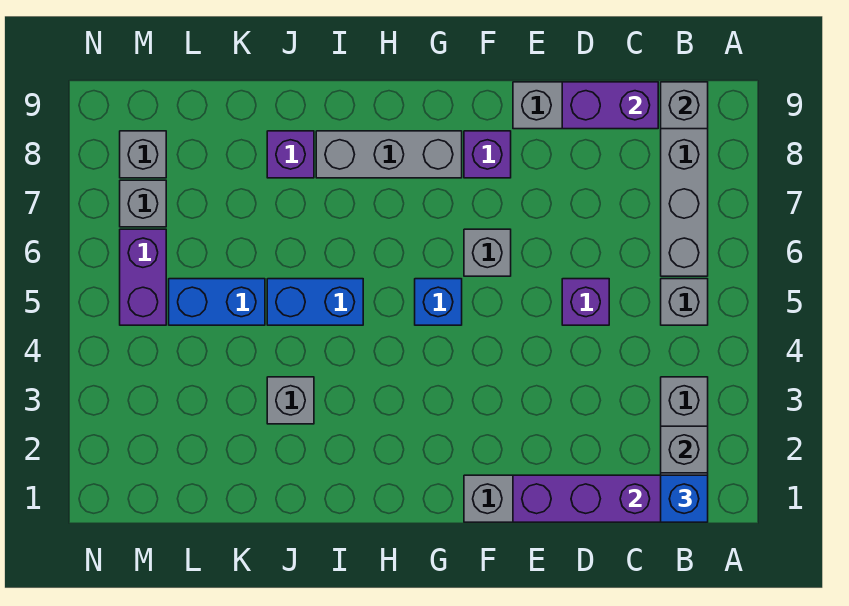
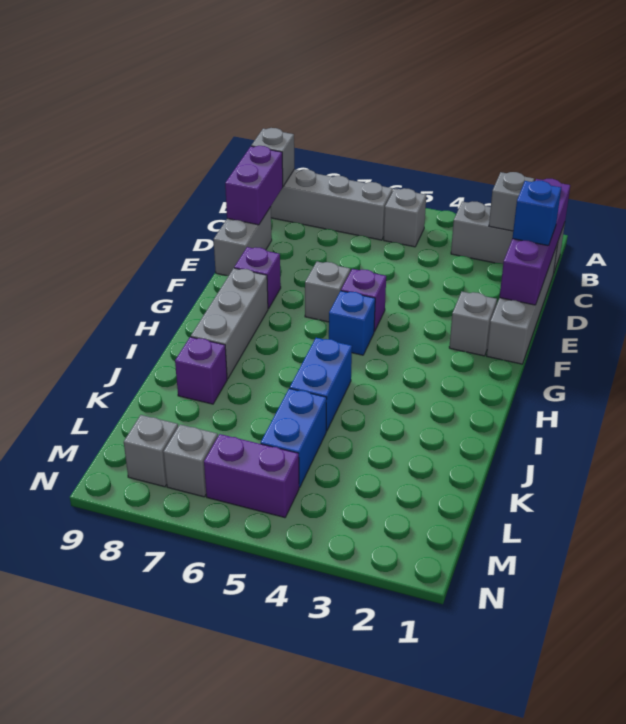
blue brick B1 level 3 -> blue brick D1 level 3
purple brick D5 level 1 -> purple brick F5 level 1
grey brick J3 level 1 -> grey brick F2 level 1

